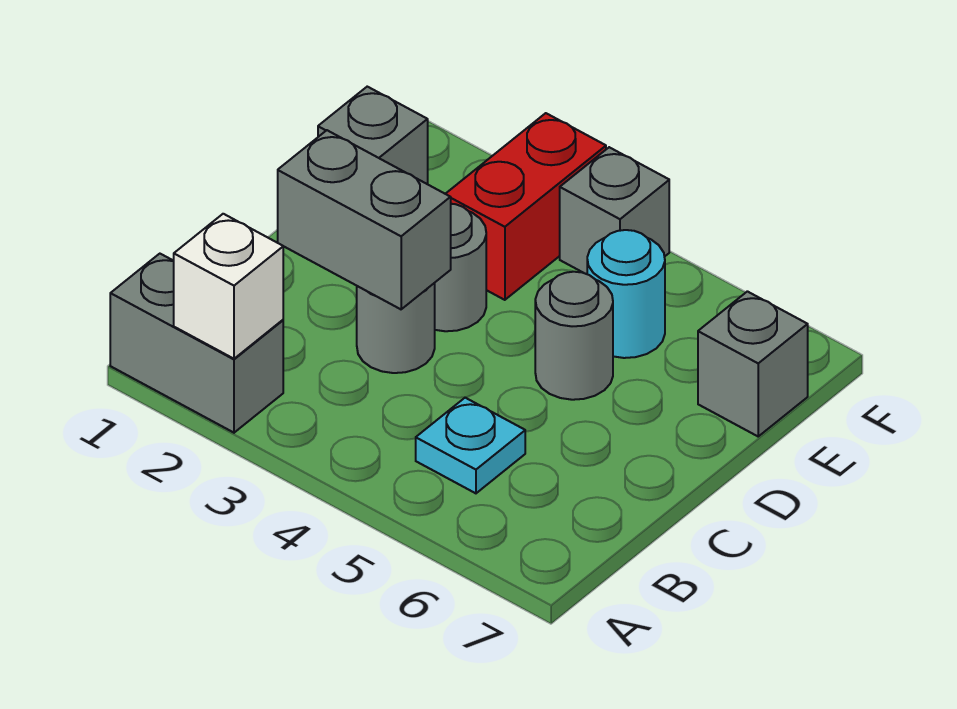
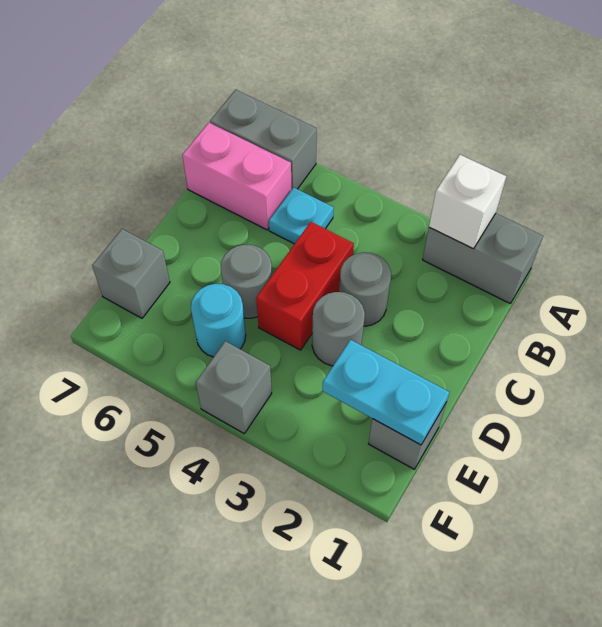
none -> pink brick B6:B7 level 1
grey brick C2:C3 level 2 -> grey brick A6:A7 level 1
none -> cyan plate E1:E2 level 2
red brick E3:F3 level 1 -> red brick C4:D4 level 1

